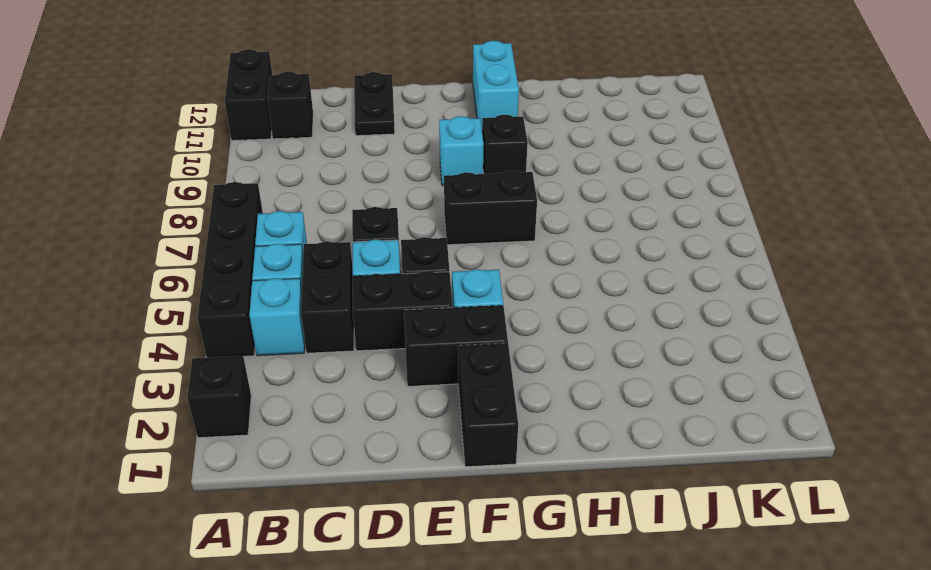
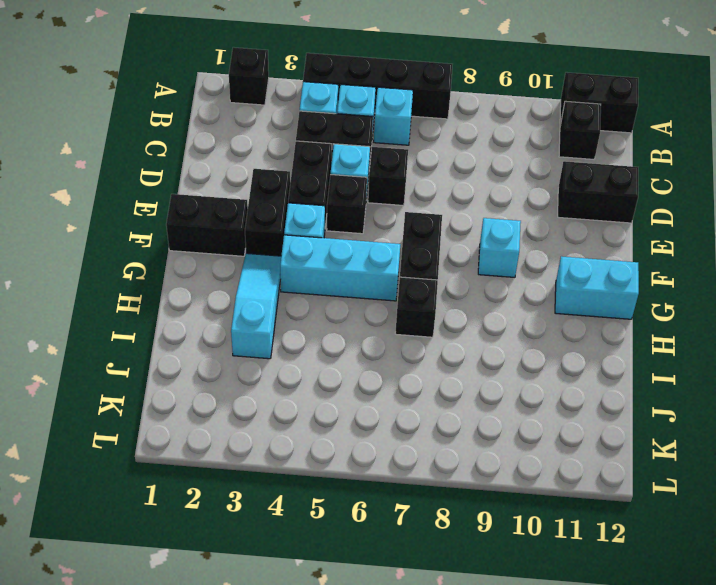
black plate D11:D12 level 1 -> black brick D11:D12 level 1
none -> cyan slope G3:I3 level 1 top I
none -> cyan brick G4:G6 level 1
black brick G9 level 1 -> black brick H7 level 1

